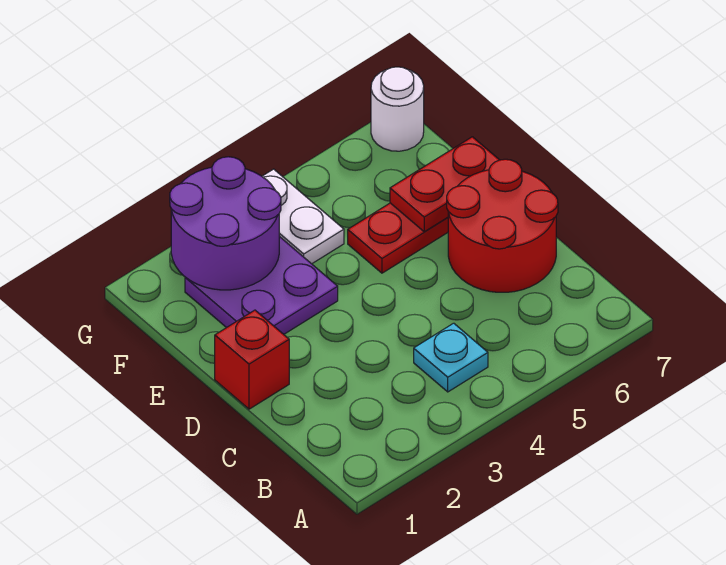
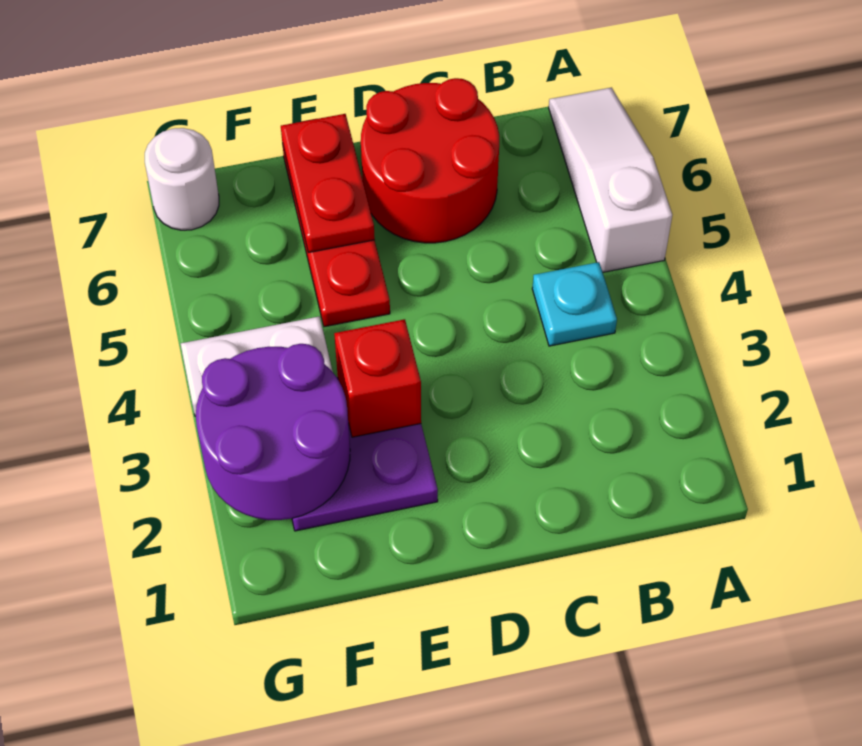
none -> white slope A5:A7 level 1 top 5
red brick D1 level 1 -> red brick E3 level 2

